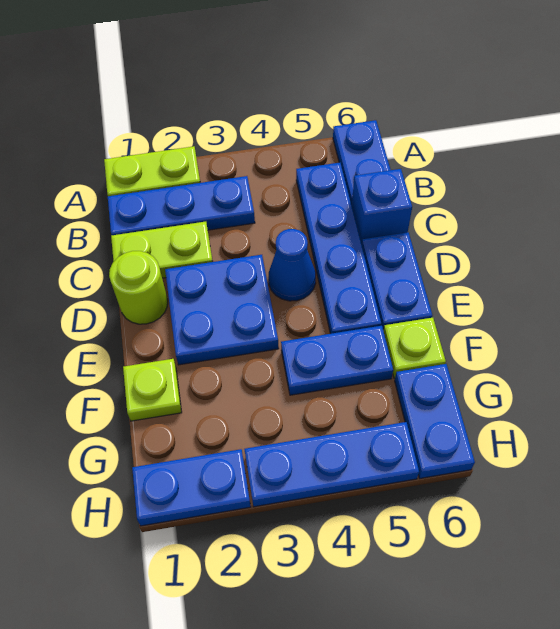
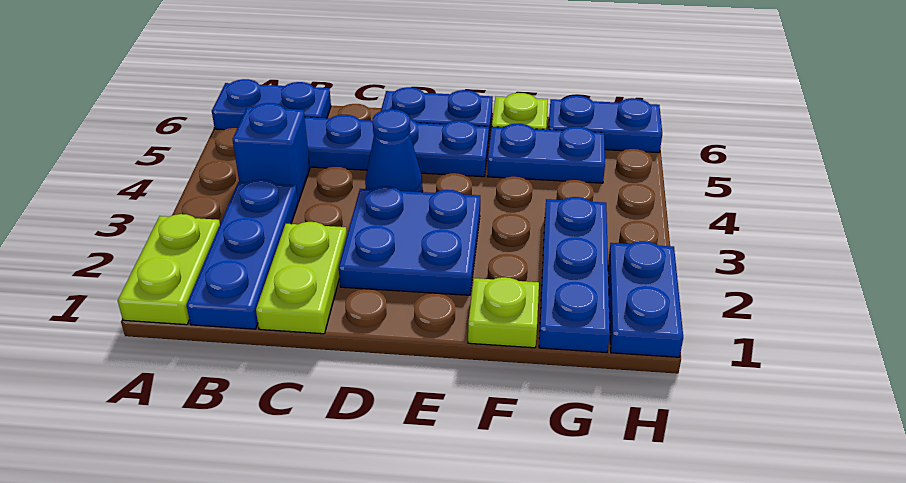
blue brick C6 level 1 -> blue brick B4 level 1
lime round brick D1 level 1 -> none
blue plate F4:F5 level 1 -> blue plate F5:G5 level 1
blue plate H3:H5 level 1 -> blue plate G1:G3 level 1

